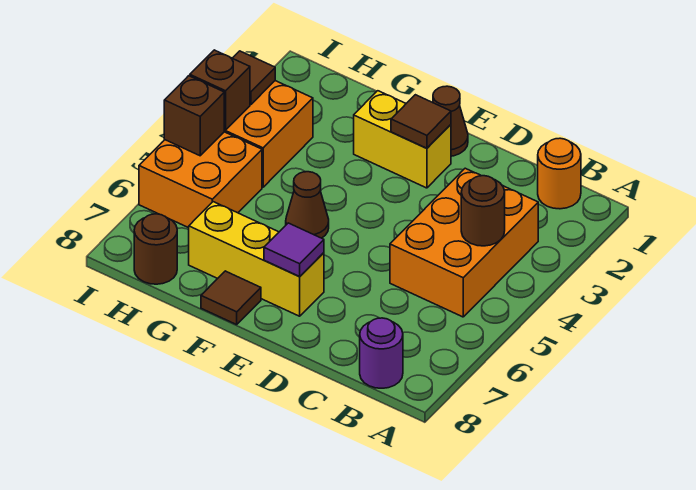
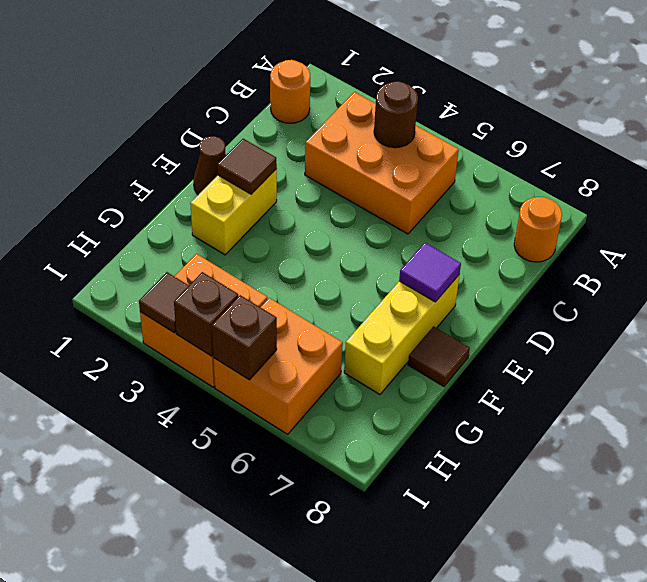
purple round brick B8 level 1 -> orange round brick B8 level 1
brown cone F5 level 1 -> none
brown round brick H8 level 1 -> none

